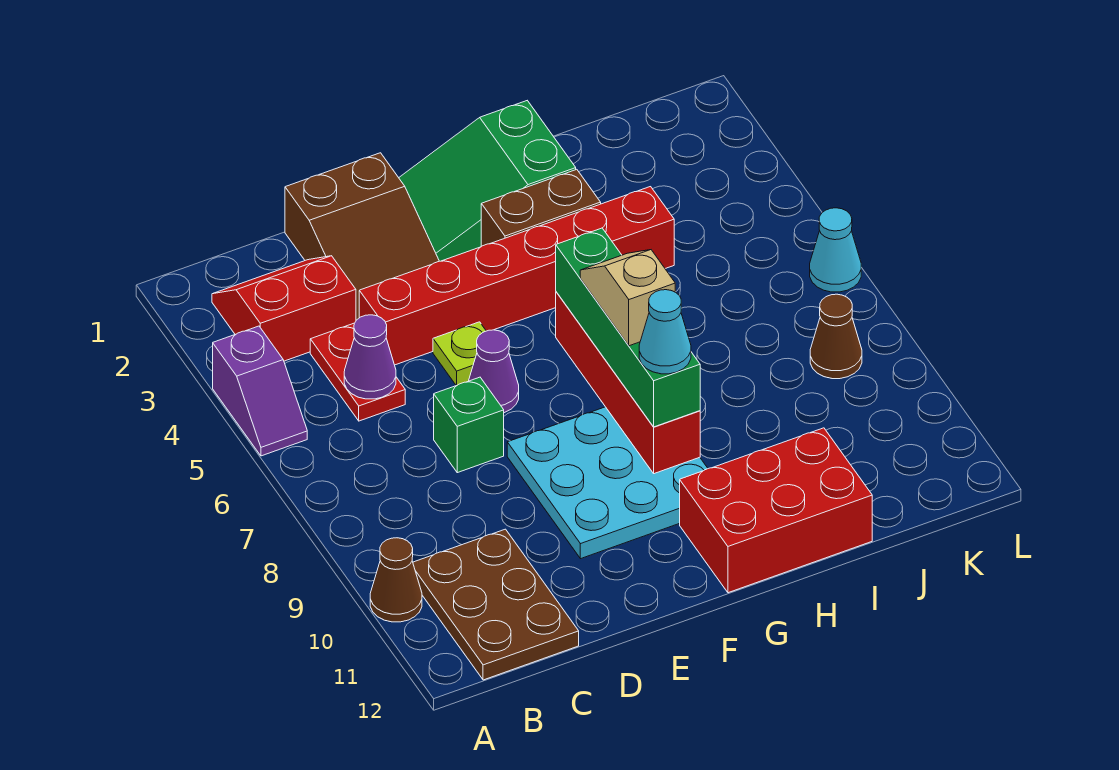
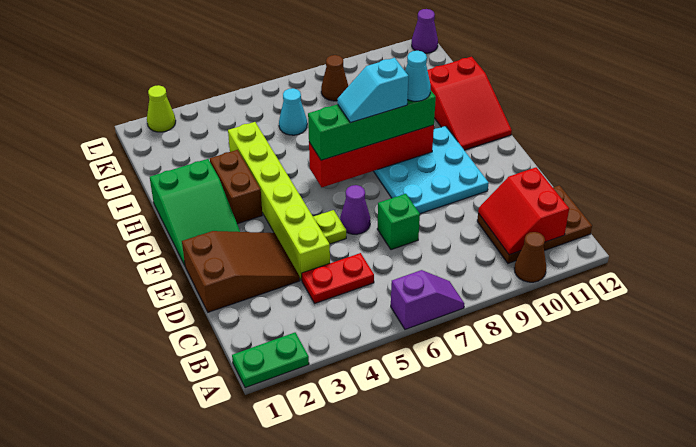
none -> green plate A1:A2 level 1
purple slope A4:A5 level 1 top 4 -> purple slope A6:A7 level 1 top 6
red slope B2:C3 level 1 top 3 -> red slope B10:C11 level 2 top 11
purple cone C5 level 2 -> purple cone L12 level 1
red brick D4:I4 level 1 -> lime brick D4:I4 level 1
tan slope G7:G8 level 4 top 8 -> cyan slope G7:G8 level 4 top 8
red brick G11:I12 level 1 -> red slope G11:I12 level 1 top I
none -> lime cone L2 level 1
cyan cone L6 level 1 -> cyan cone J6 level 1

